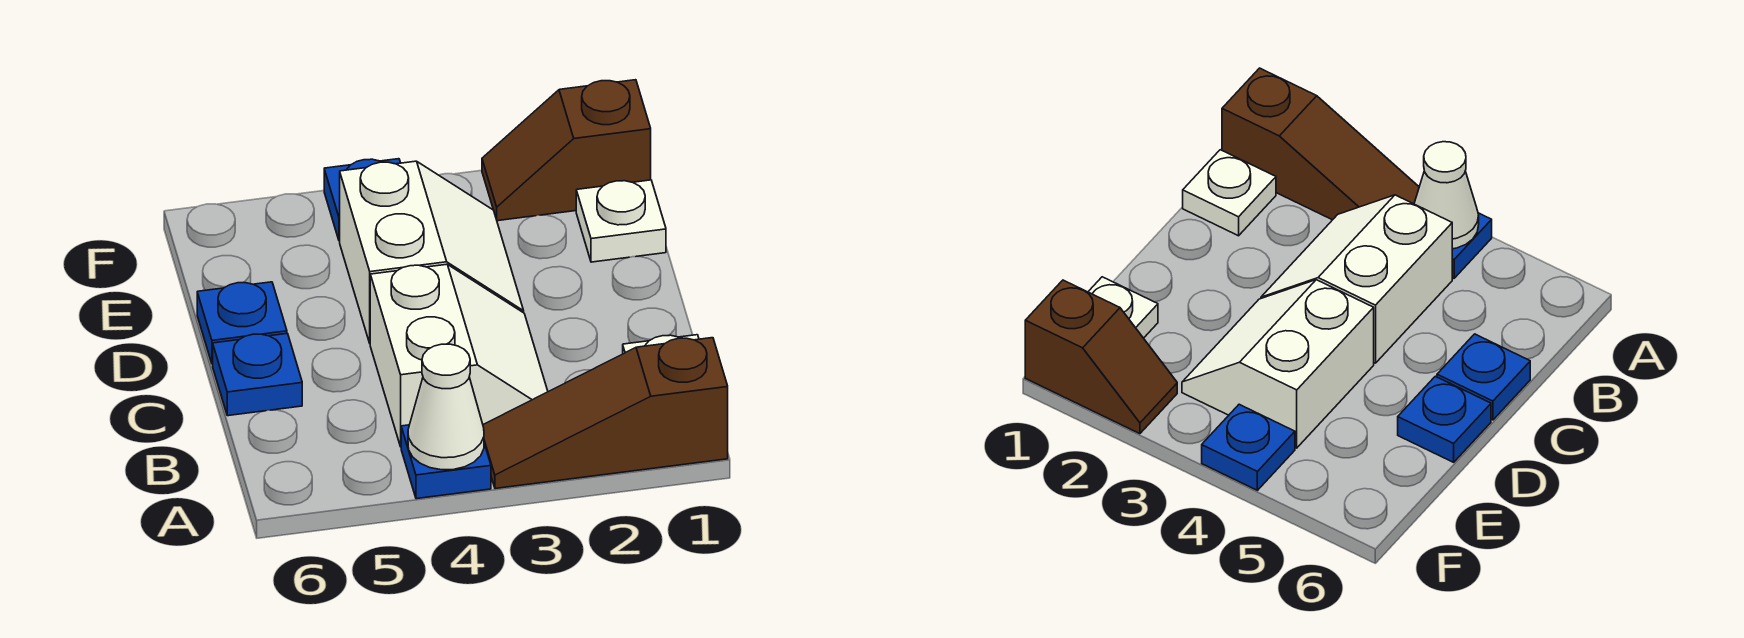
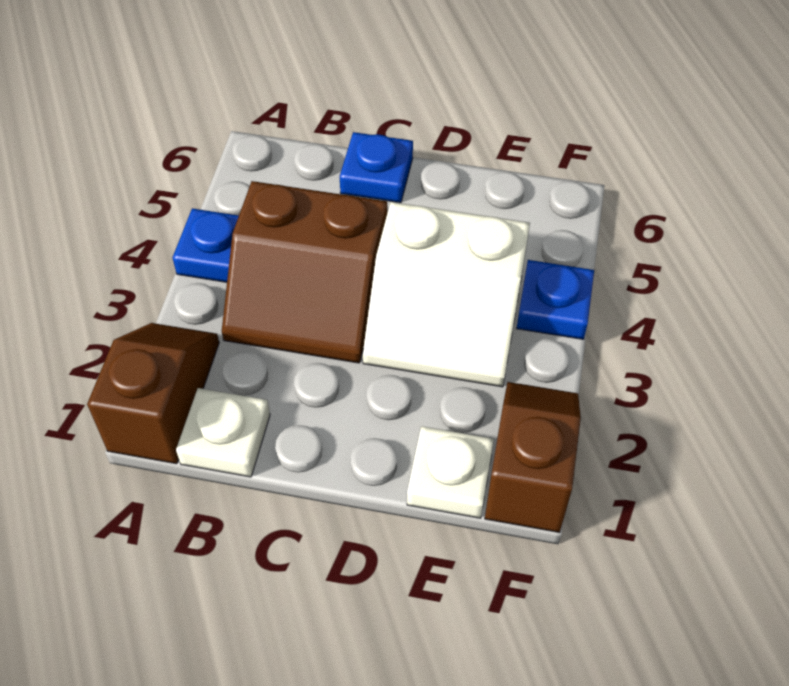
brown slope A1:A3 level 1 top 1 -> brown slope A1:A2 level 1 top 1
white cone A4 level 2 -> none
white slope B3:C4 level 1 top 4 -> brown slope B3:C4 level 1 top 4
blue plate D6 level 1 -> none

